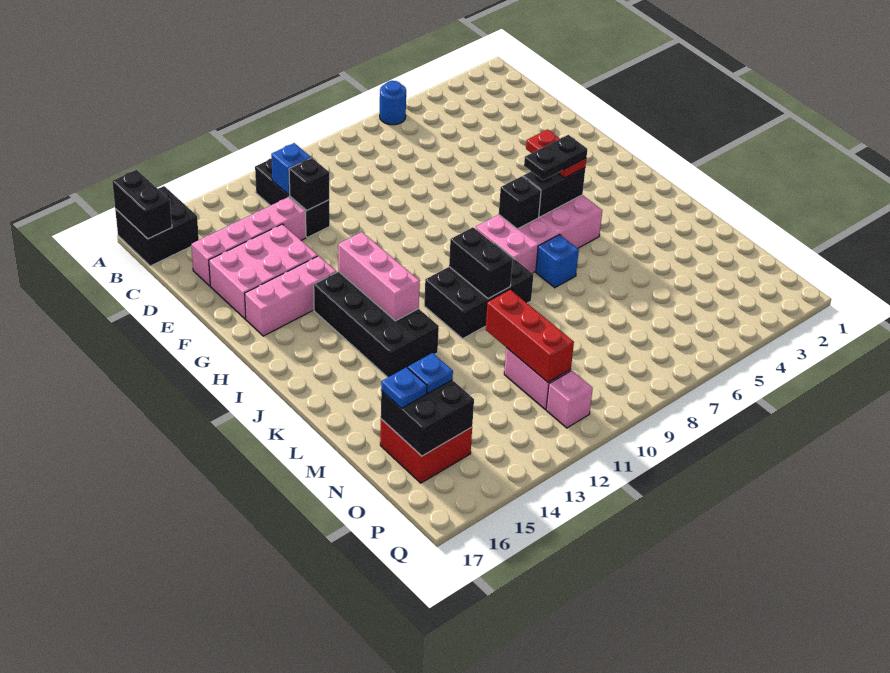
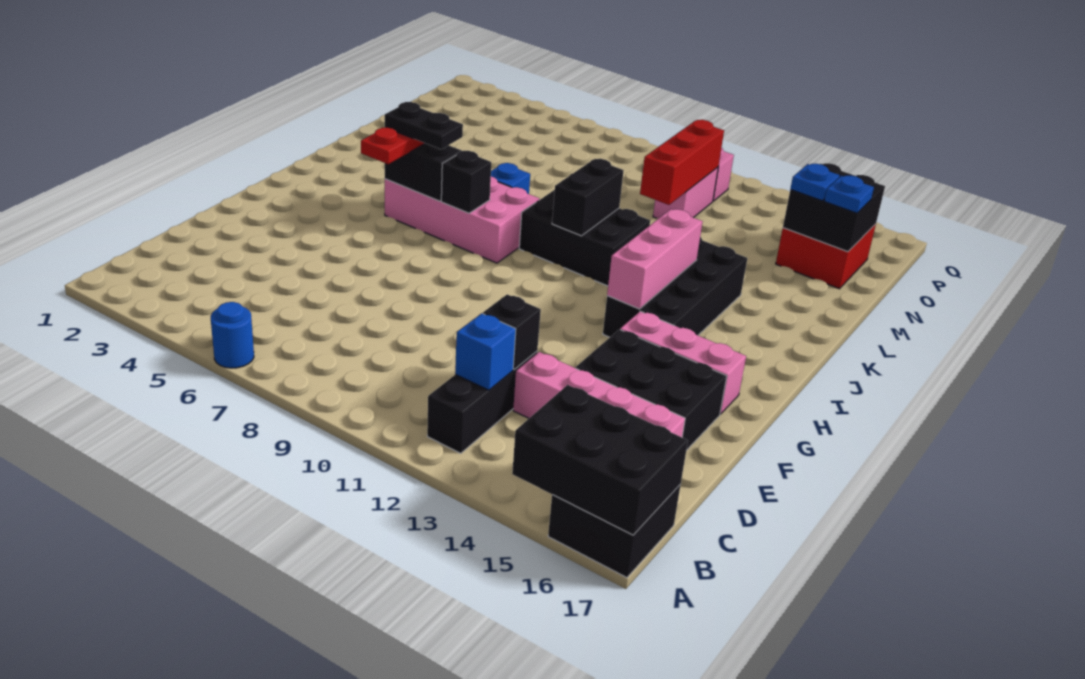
black brick A17:B17 level 2 -> black brick A15:B17 level 2
pink brick E14:F16 level 1 -> black brick E14:F16 level 1

